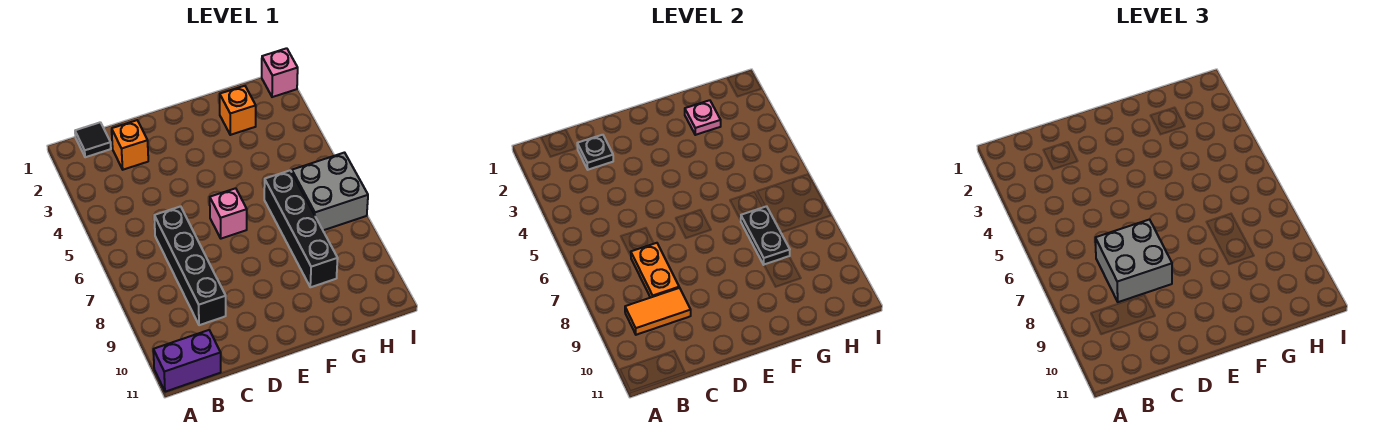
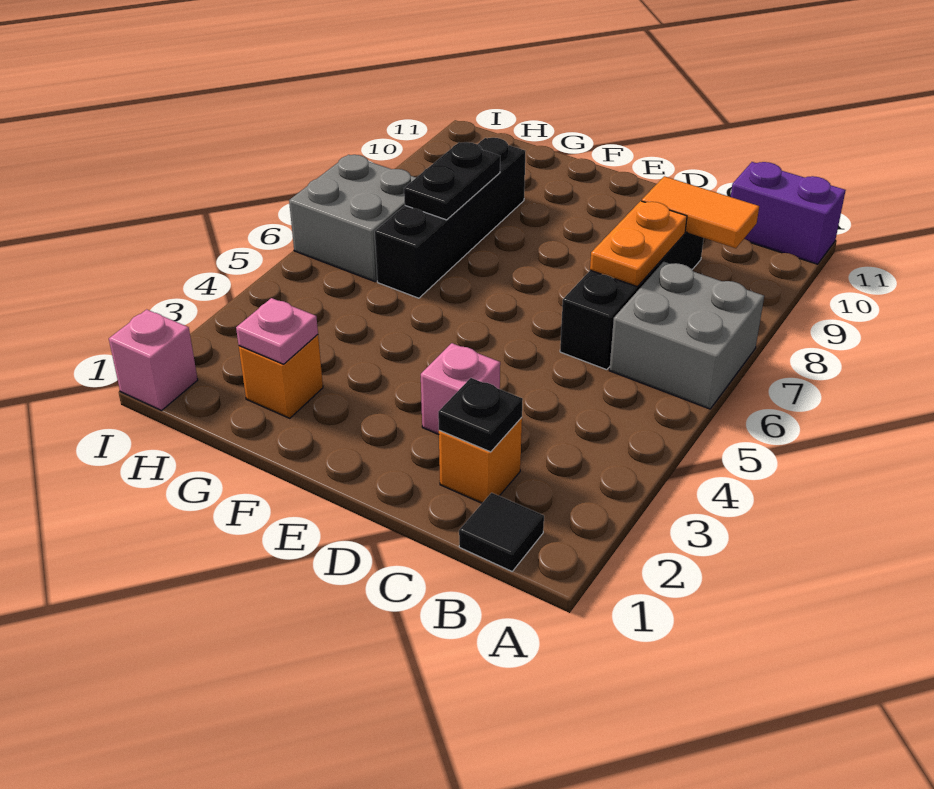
grey brick C7:D8 level 3 -> grey brick A6:B7 level 1
pink brick E6 level 1 -> pink brick D3 level 1

